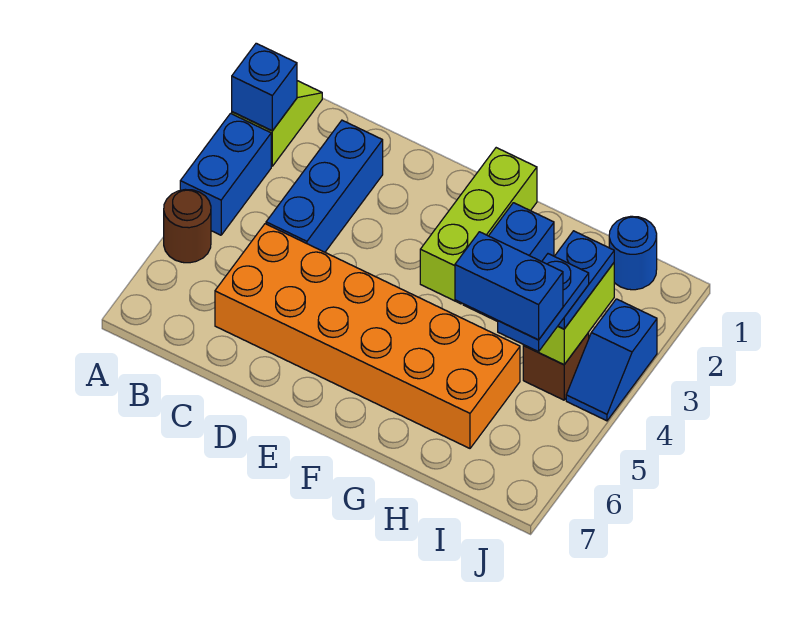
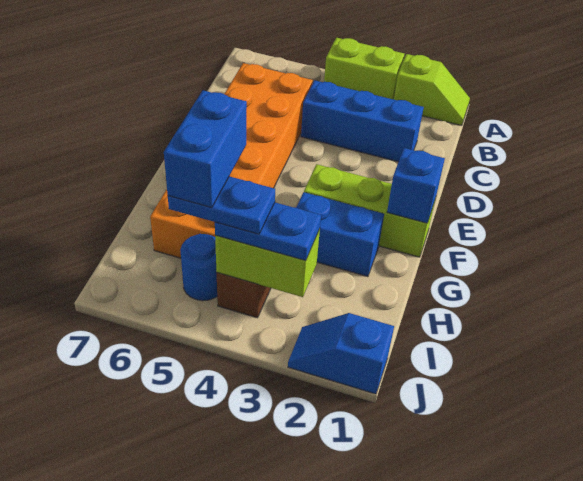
blue brick A2 level 2 -> blue brick F1 level 2
blue brick A3:A4 level 1 -> lime brick A3:A4 level 1
brown round brick A5 level 1 -> none
blue round brick I1 level 1 -> blue round brick I5 level 1
blue slope J3:J4 level 1 top 3 -> blue slope J1:J2 level 1 top 1

